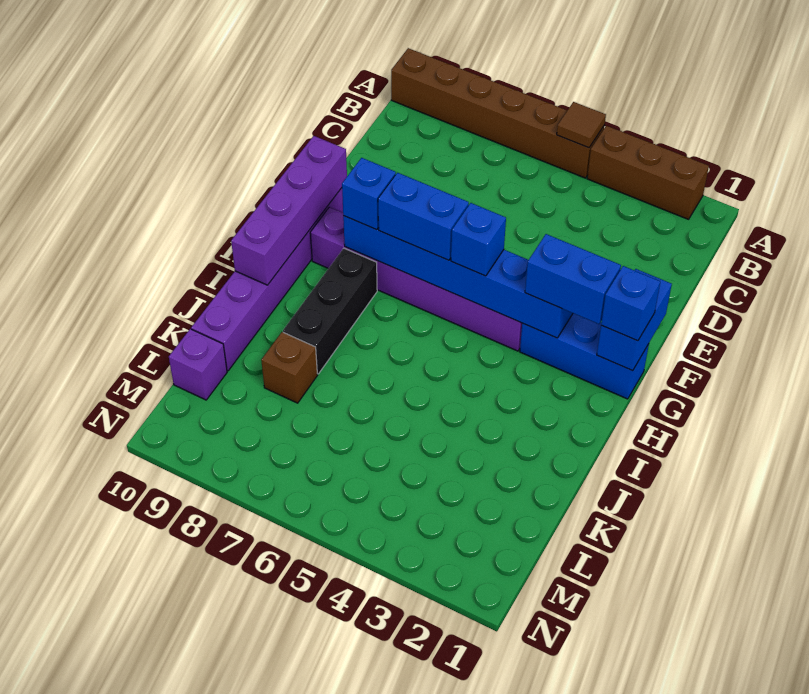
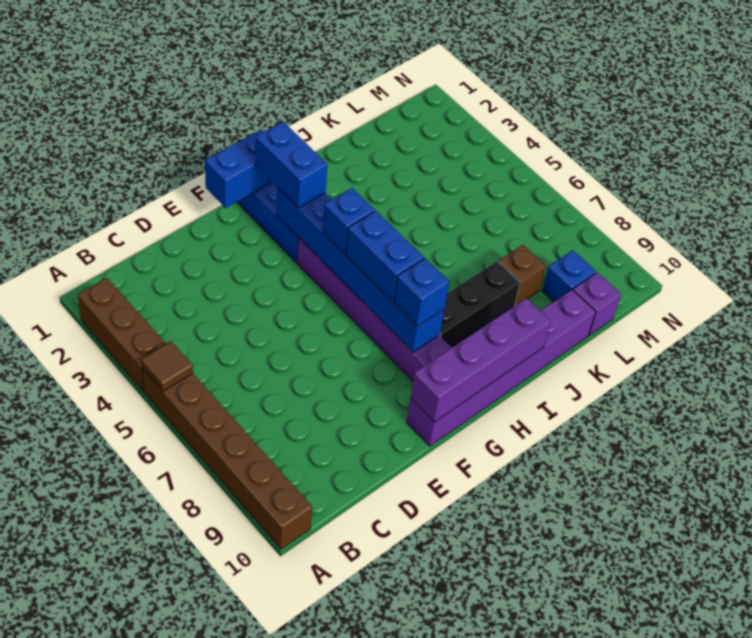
blue brick G1 level 3 -> blue brick L9 level 1

